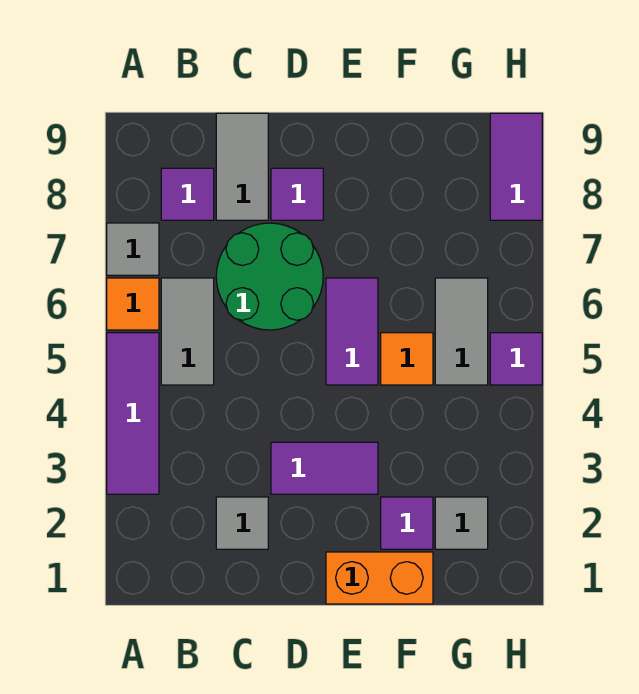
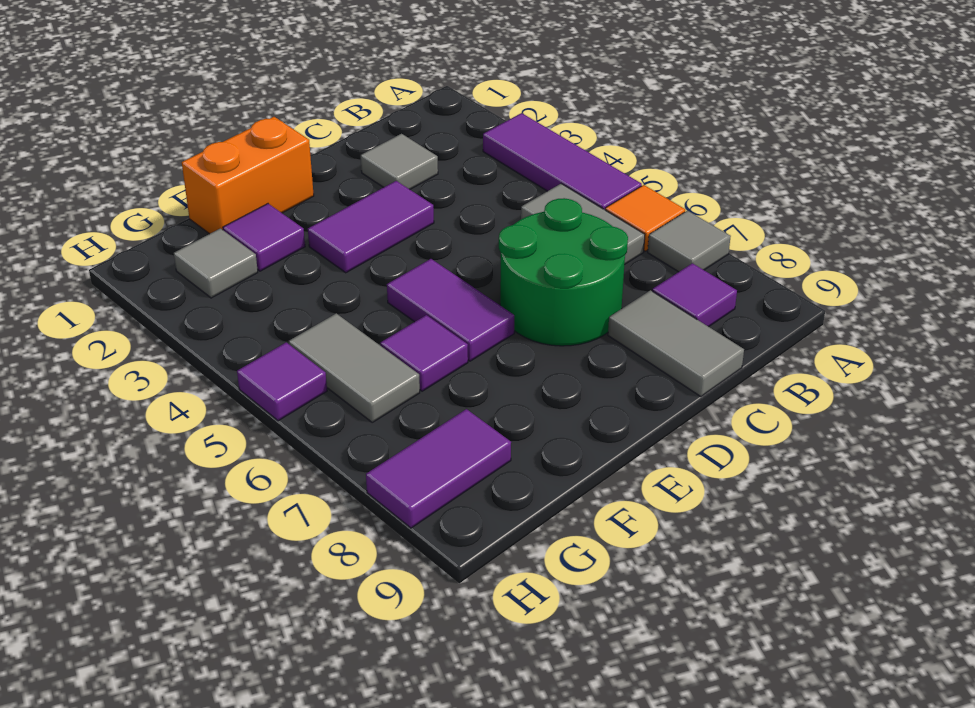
purple tile D8 level 1 -> purple tile F6 level 1
orange tile F5 level 1 -> none
purple tile H8:H9 level 1 -> purple tile G8:H8 level 1

